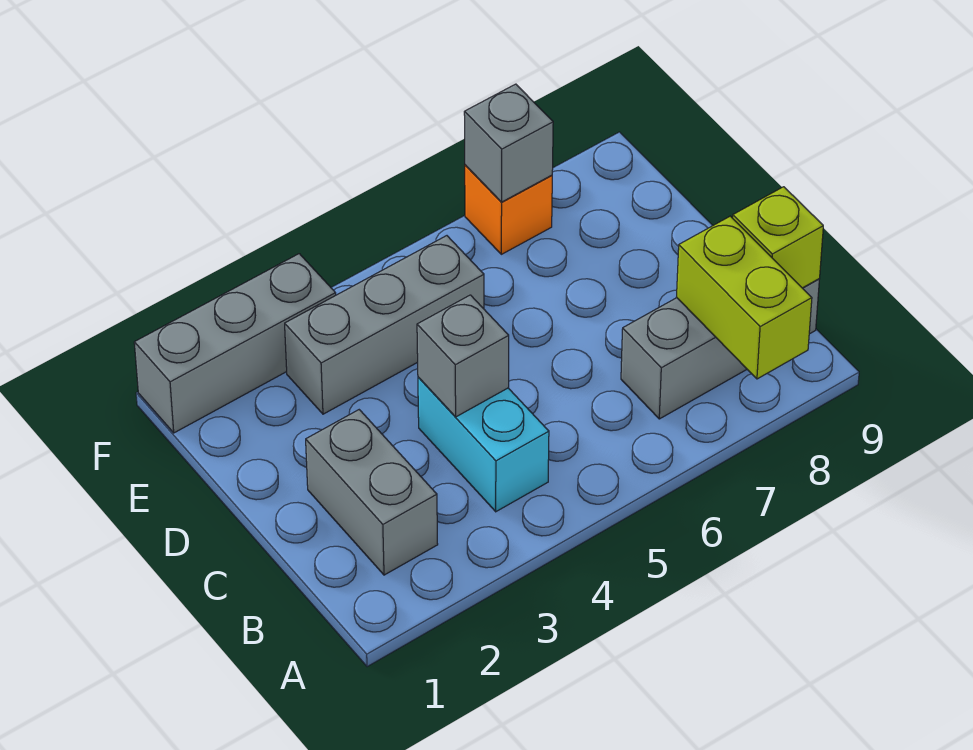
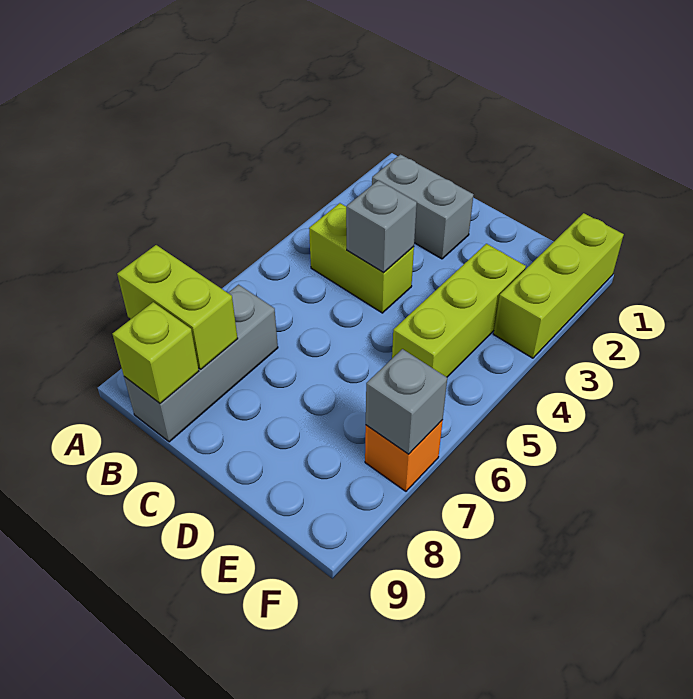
cyan brick B4:C4 level 1 -> lime brick B4:C4 level 1
grey brick E3:E5 level 1 -> lime brick E3:E5 level 1
grey brick F1:F3 level 1 -> lime brick F1:F3 level 1

